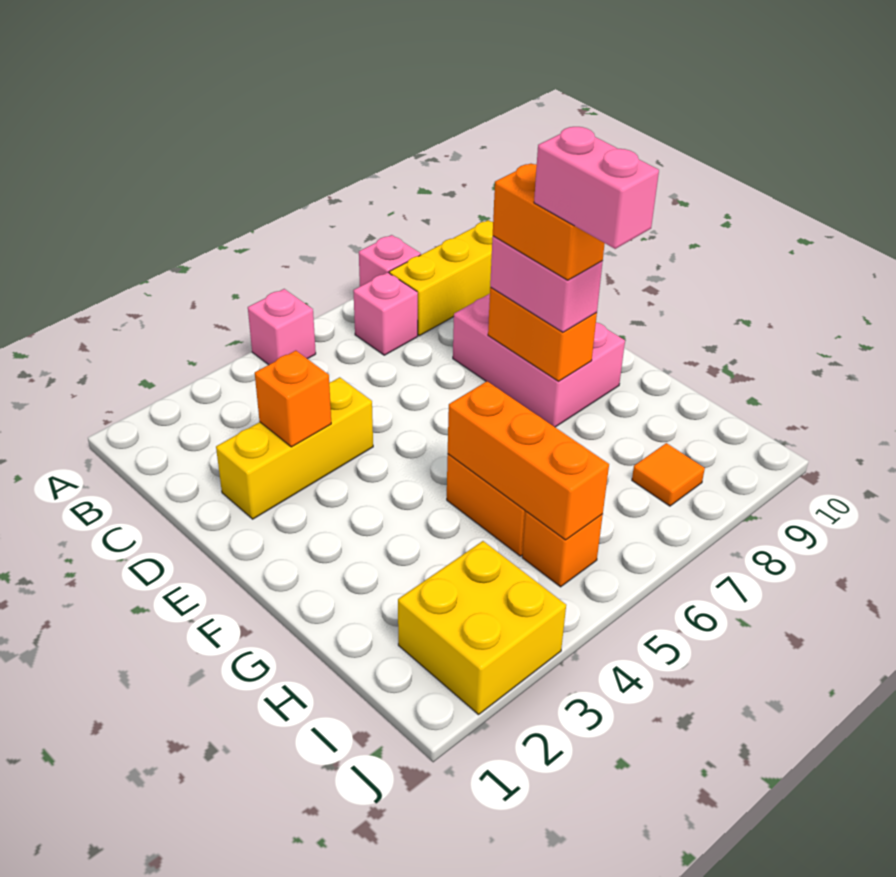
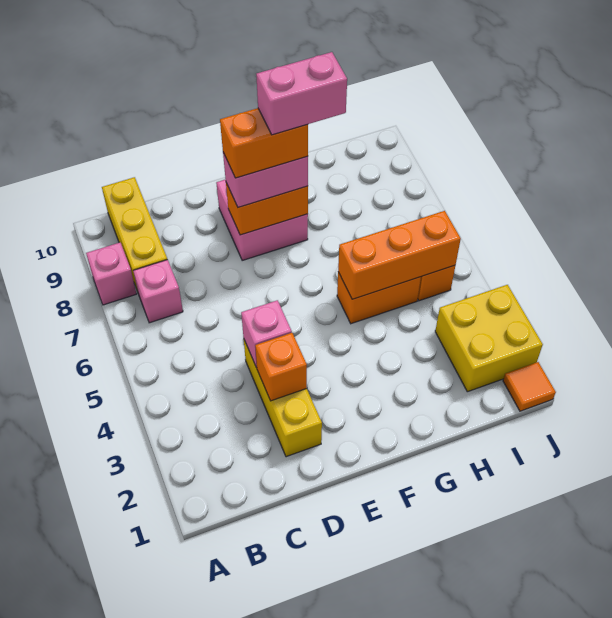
pink brick A5 level 1 -> pink brick D4 level 2
pink brick D8:F9 level 1 -> pink brick E8:F9 level 1
orange tile I8 level 1 -> orange tile J1 level 1

